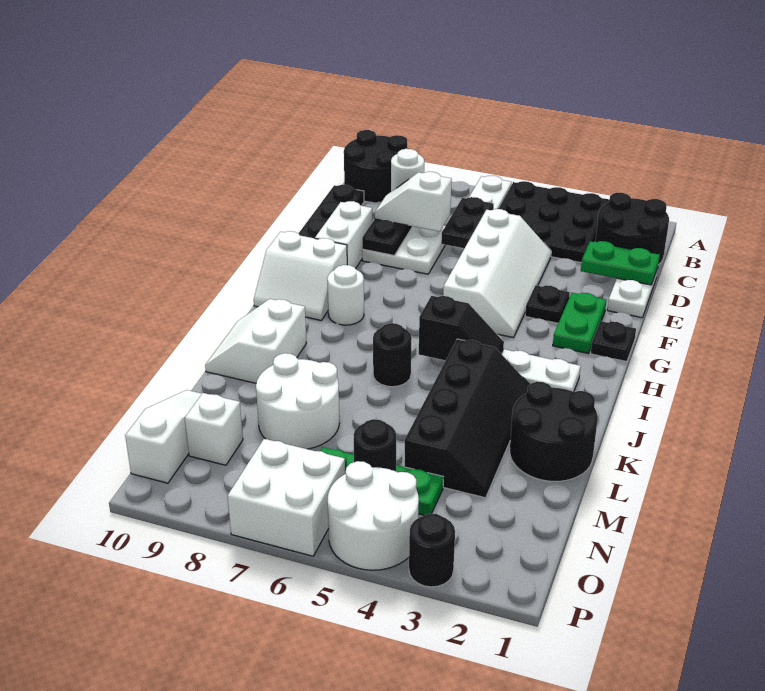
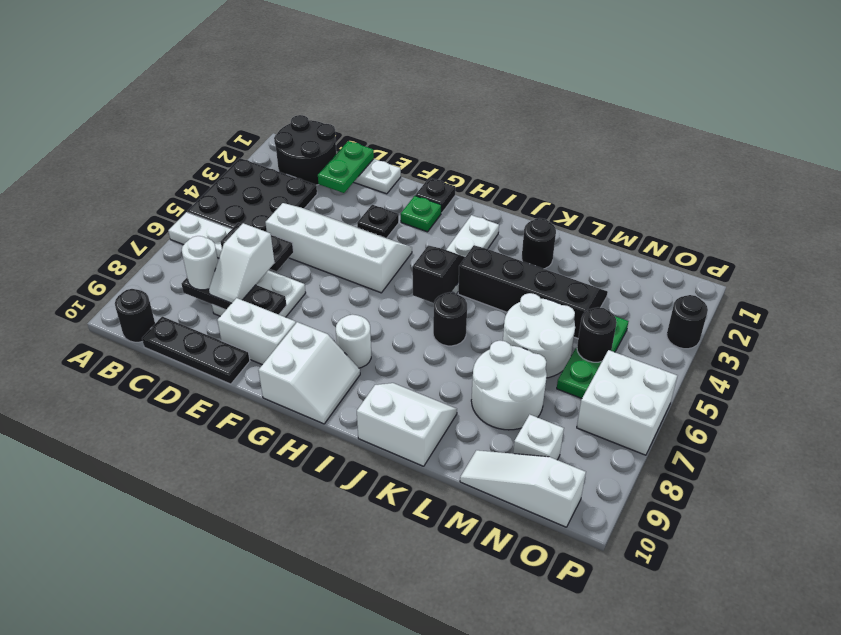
black round brick A9:B10 level 1 -> black round brick B10 level 1
green plate F2:G2 level 1 -> green plate G2 level 1
white slope J9:K10 level 1 top 9 -> white slope J9:K10 level 1 top 10
black round brick K1:L2 level 1 -> black round brick K2 level 1
white round brick O4:P5 level 1 -> white round brick L5:M6 level 1

